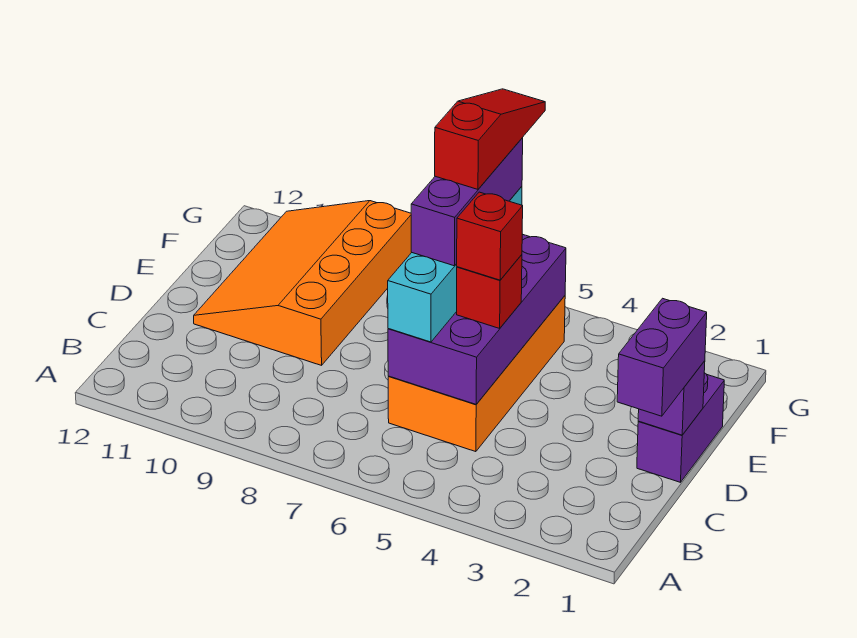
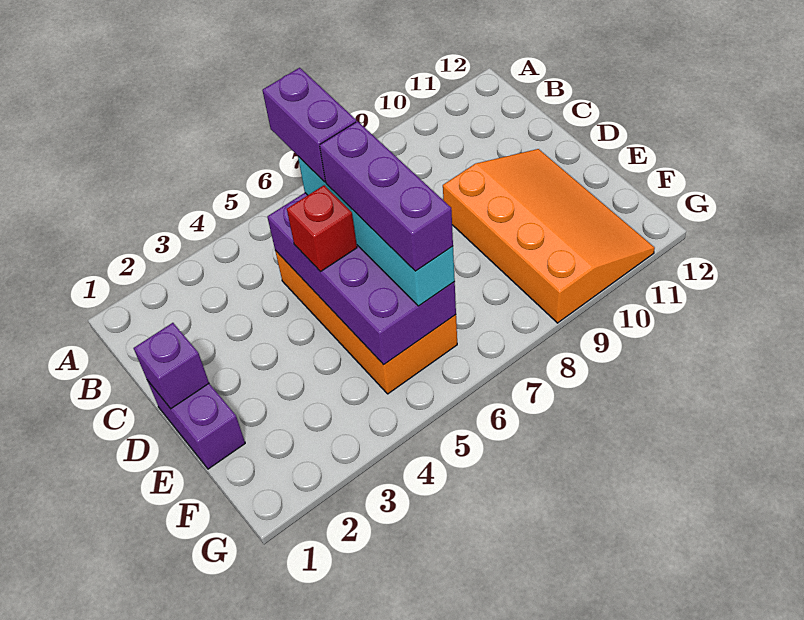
purple brick C1:D1 level 3 -> purple brick B6:C6 level 4
red brick D5 level 4 -> none
red slope E6:G6 level 5 top E -> none

